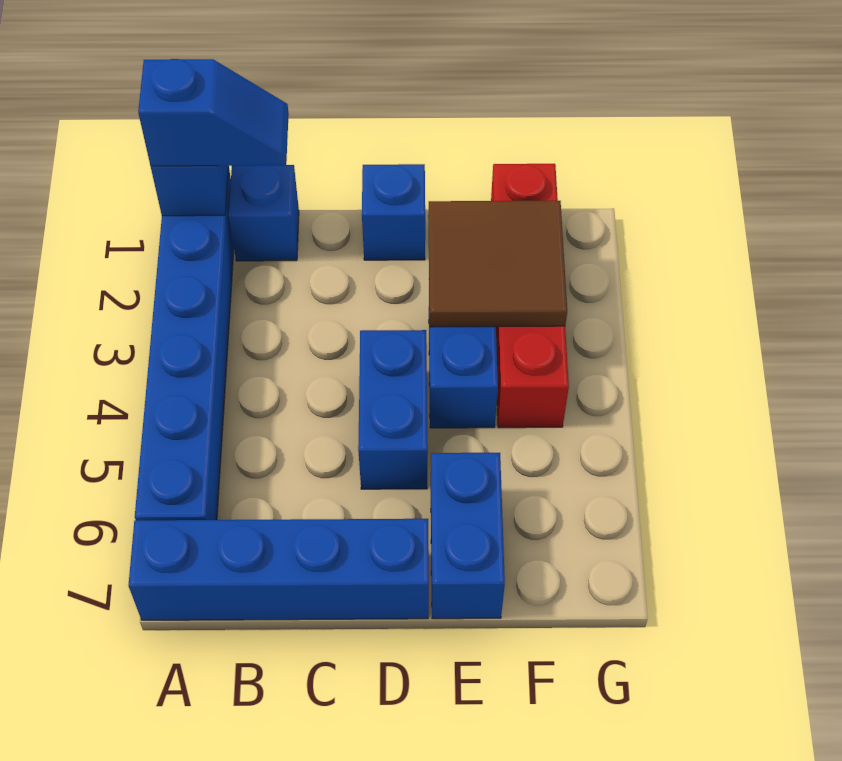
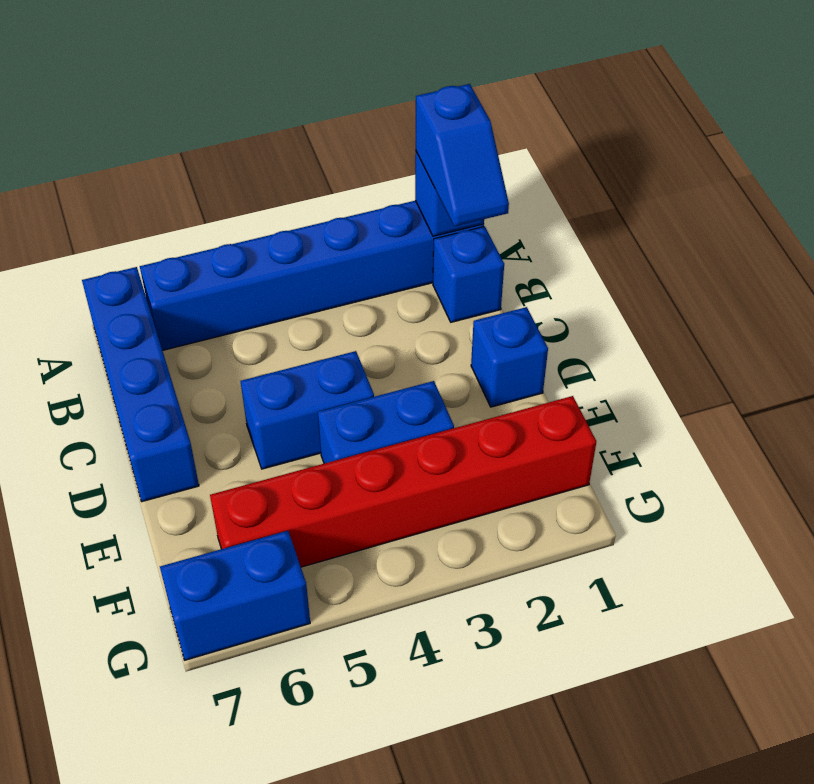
brown tile E2:F3 level 2 -> none
blue brick E6:E7 level 1 -> blue brick G6:G7 level 1
red brick F1:F4 level 1 -> red brick F1:F6 level 1

